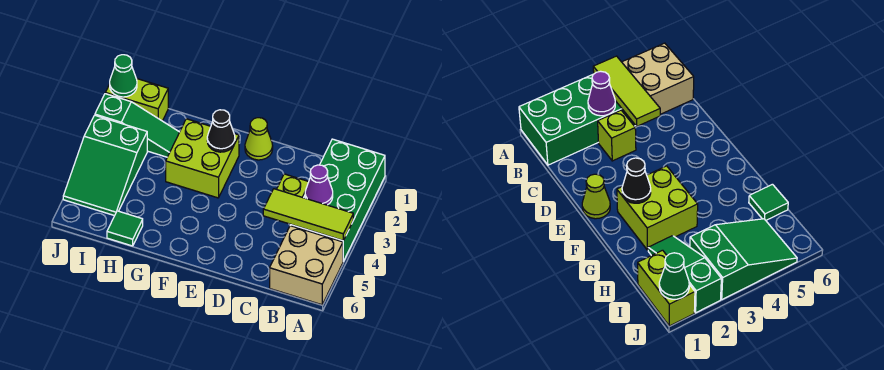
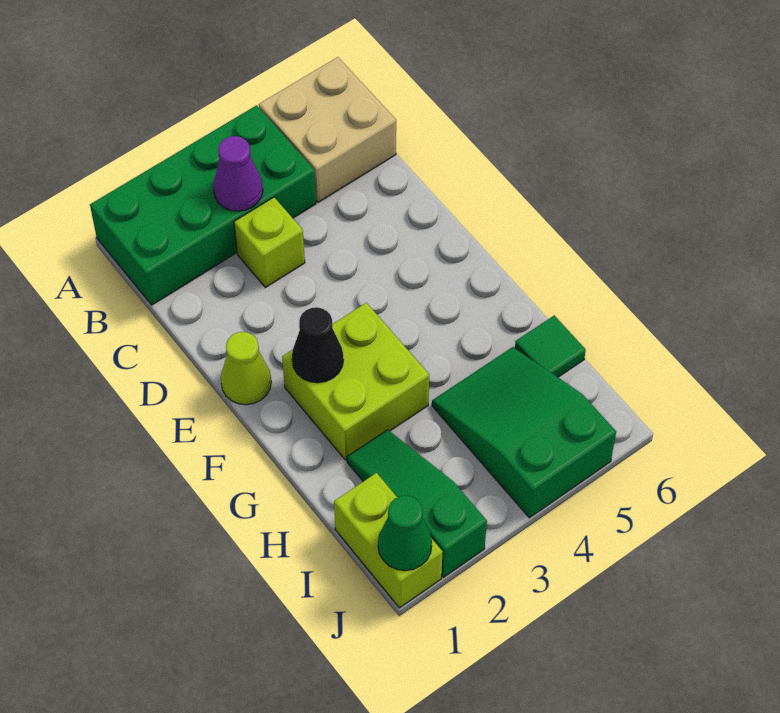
lime tile A4:C4 level 2 -> none
green slope I3:J5 level 1 top 3 -> green slope H4:J5 level 1 top J

